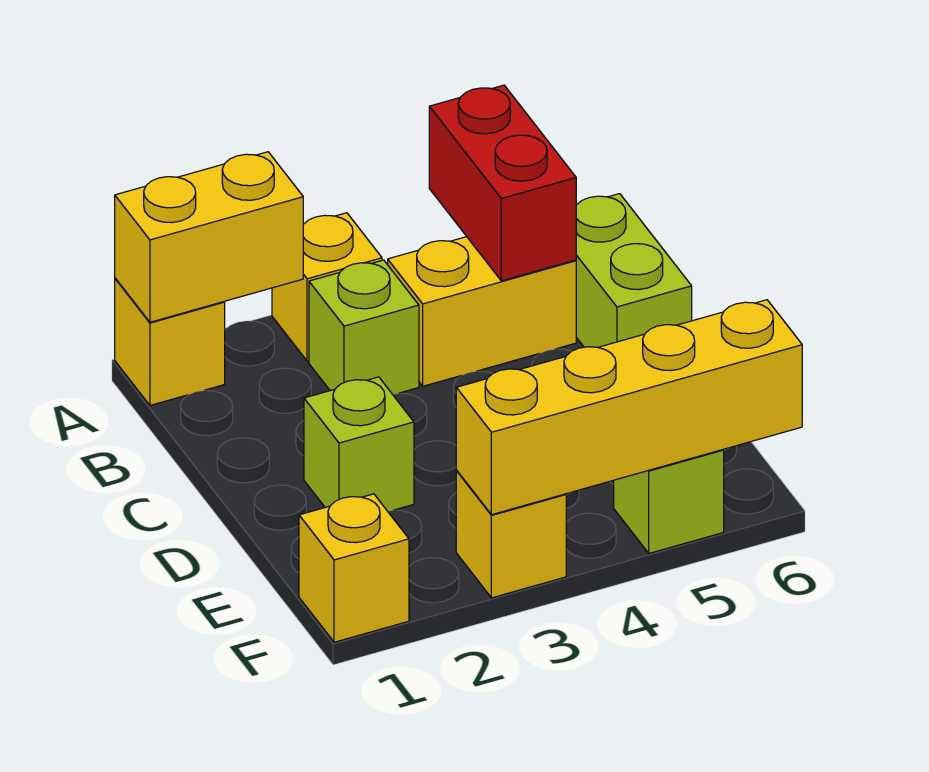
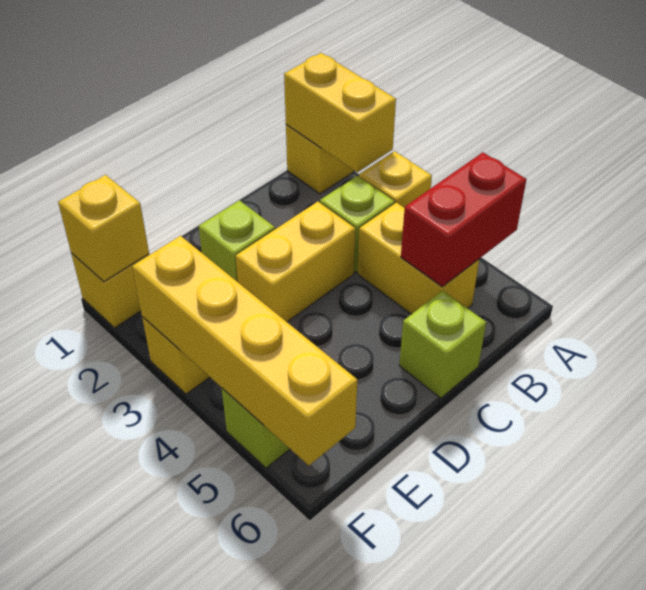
lime brick B6:C6 level 1 -> lime brick C6 level 1
none -> yellow brick C3:D3 level 1
none -> yellow brick F1 level 2

